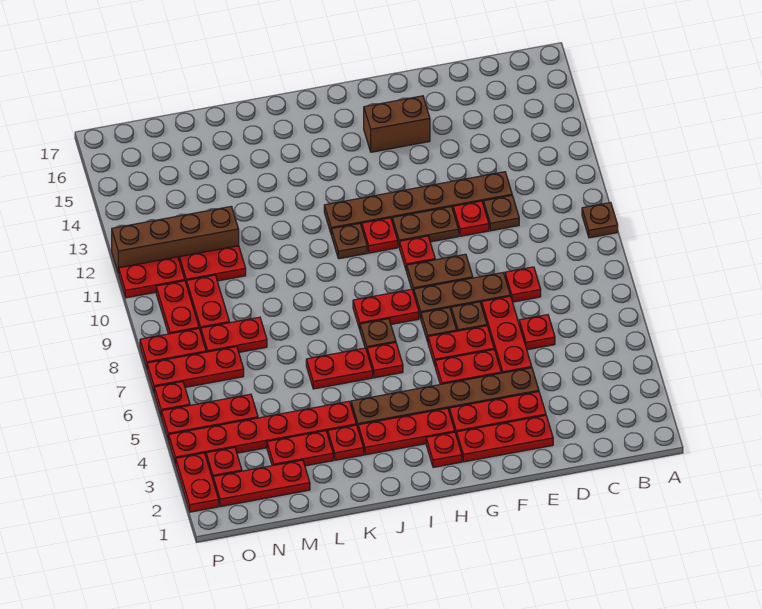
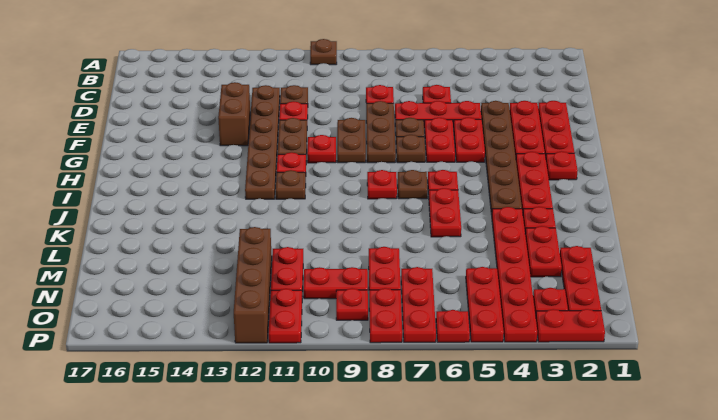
brown brick F15:G15 level 1 -> brown brick E13:F13 level 1
red plate H8:I8 level 1 -> red plate I8 level 1
red plate O9:O10 level 1 -> red plate O9 level 1

